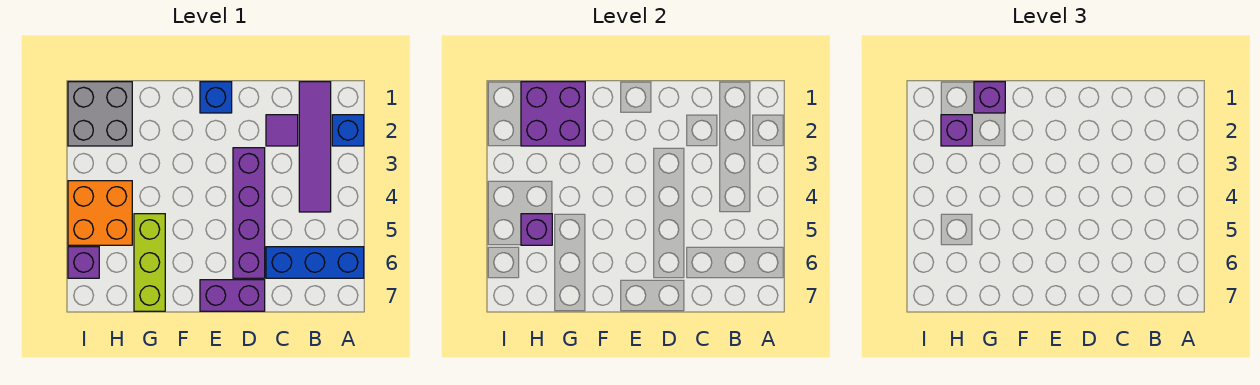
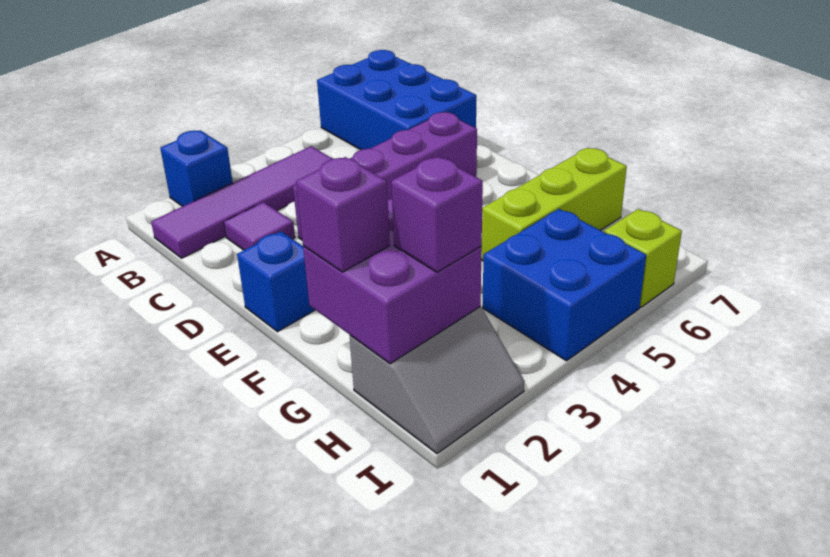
blue brick A6:C6 level 1 -> blue brick A6:C7 level 1
purple brick D7:E7 level 1 -> none
grey brick H1:I2 level 1 -> grey slope H1:I2 level 1 top H
orange brick H4:I5 level 1 -> blue brick H4:I5 level 1
purple brick H5 level 2 -> none
purple brick I6 level 1 -> lime brick I6 level 1

